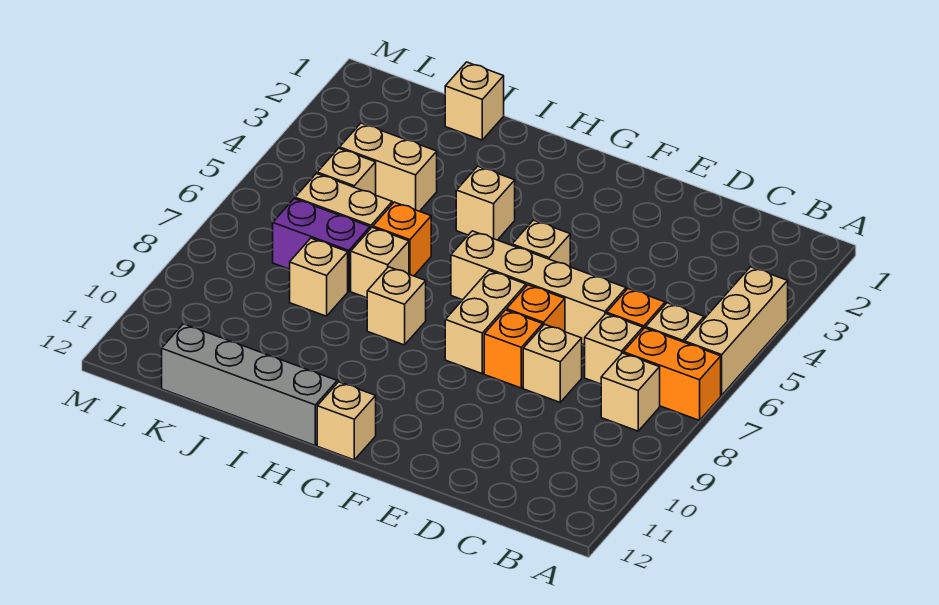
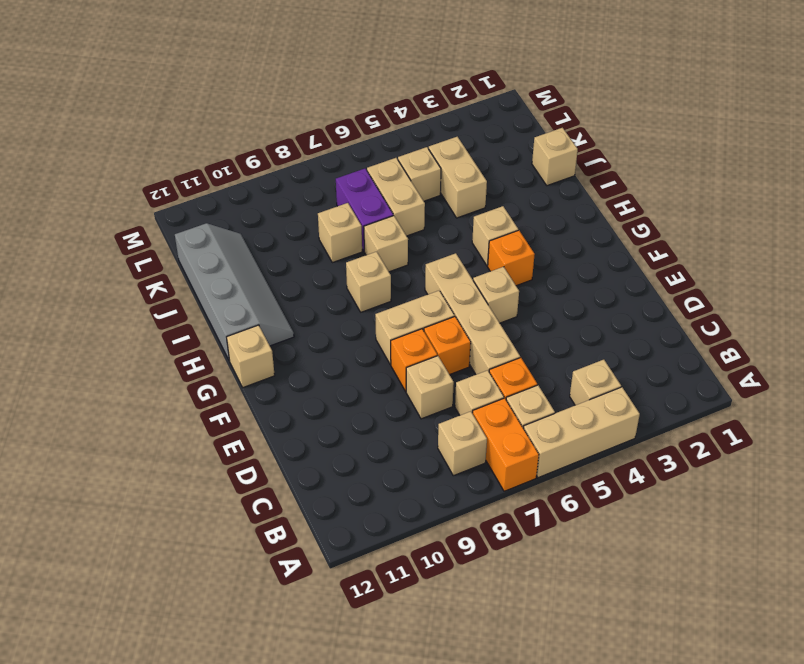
none -> tan brick B4 level 1
orange brick I6 level 1 -> orange brick G4 level 1

